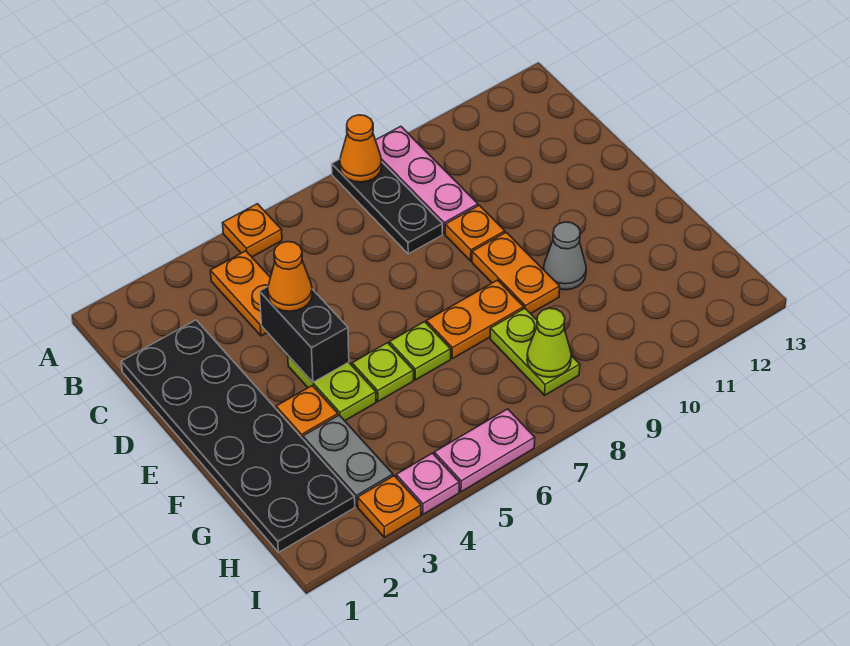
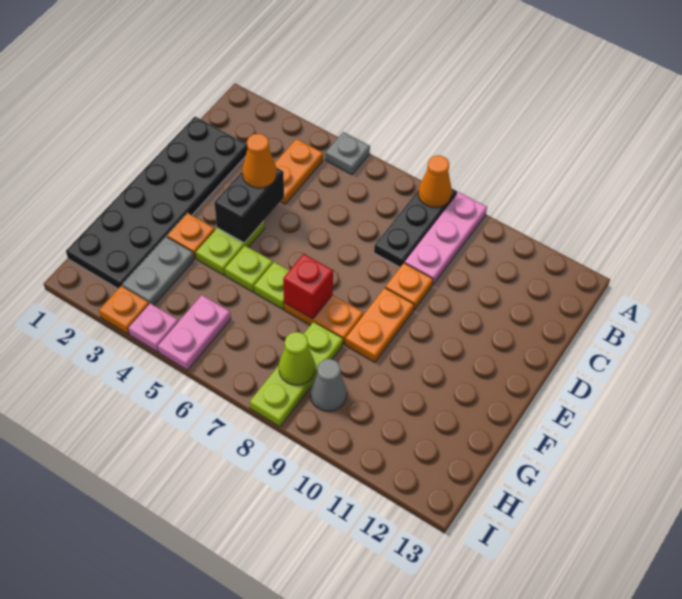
orange plate A5 level 1 -> grey plate A5 level 1
none -> red brick F7 level 2
grey cone F10 level 1 -> grey cone H9 level 1
lime plate G8:H8 level 1 -> lime plate G8:I8 level 1
pink plate I5:I6 level 1 -> pink plate H5:I5 level 1

